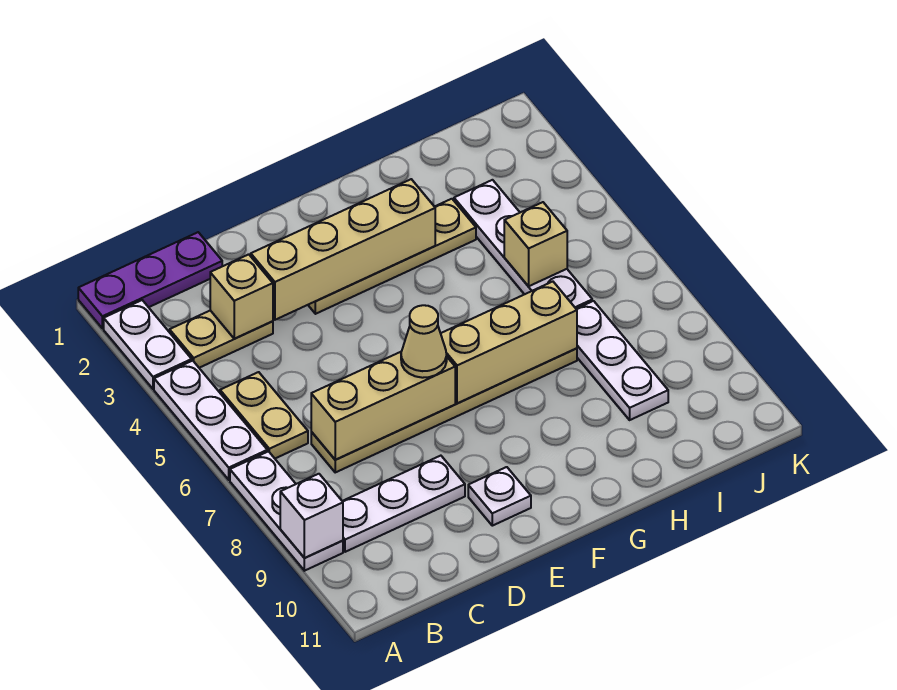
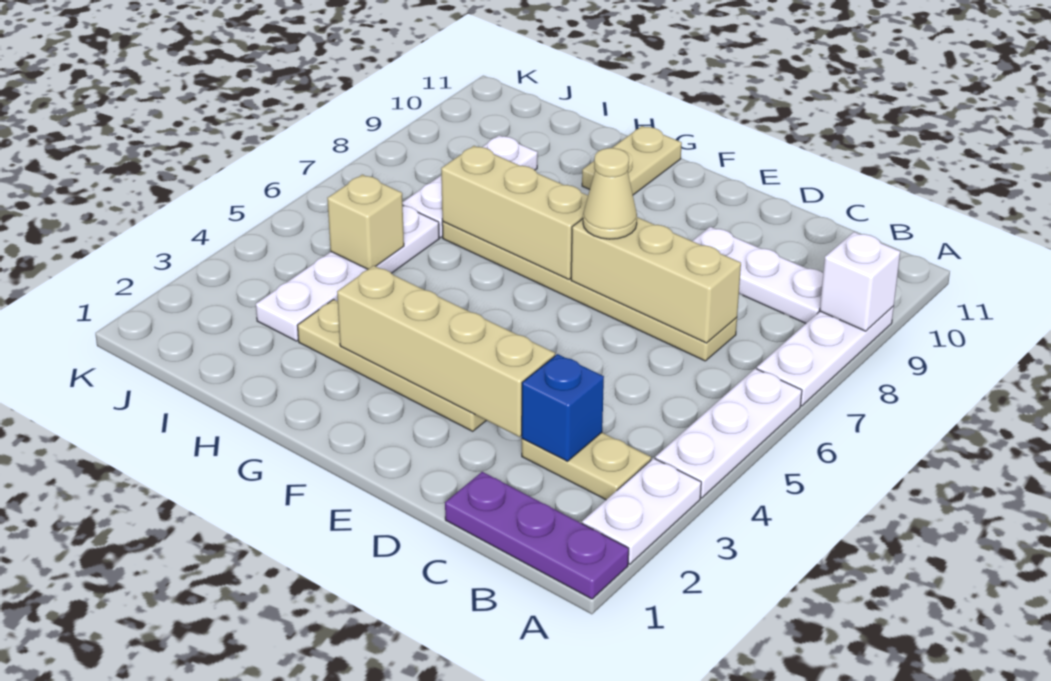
tan plate B5:B6 level 1 -> tan plate G10:G11 level 1
tan brick C3 level 2 -> blue brick C3 level 2
white plate E10 level 1 -> none

